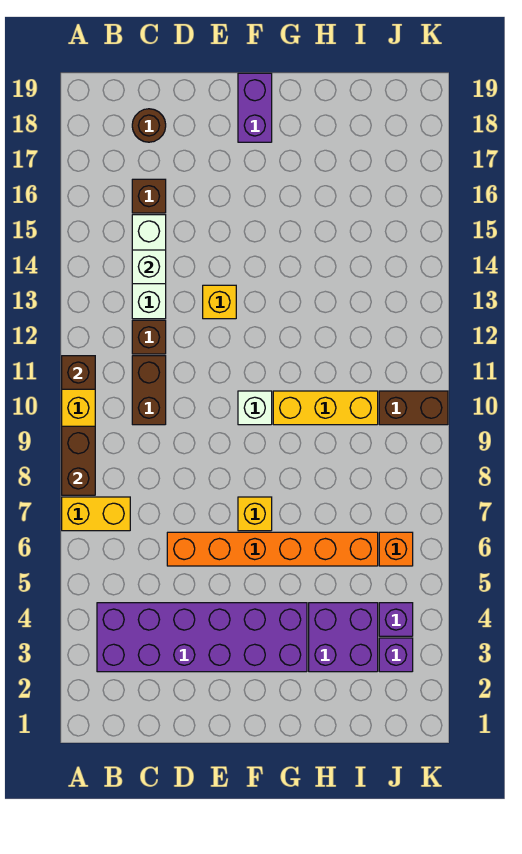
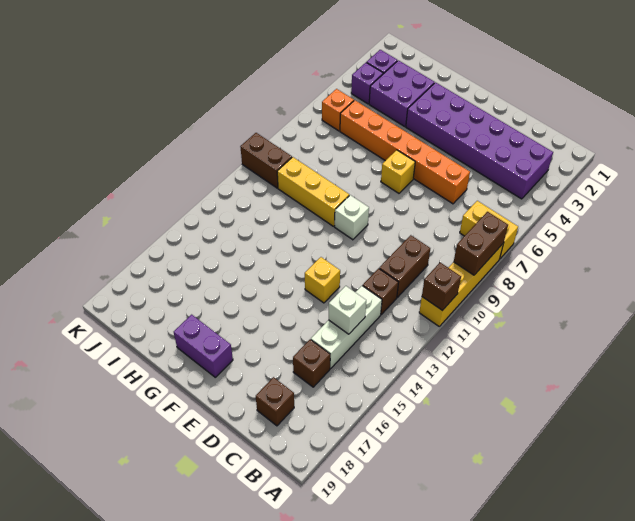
brown round brick C18 level 1 -> brown brick C18 level 1
purple brick F18:F19 level 1 -> purple brick F18:G18 level 1

